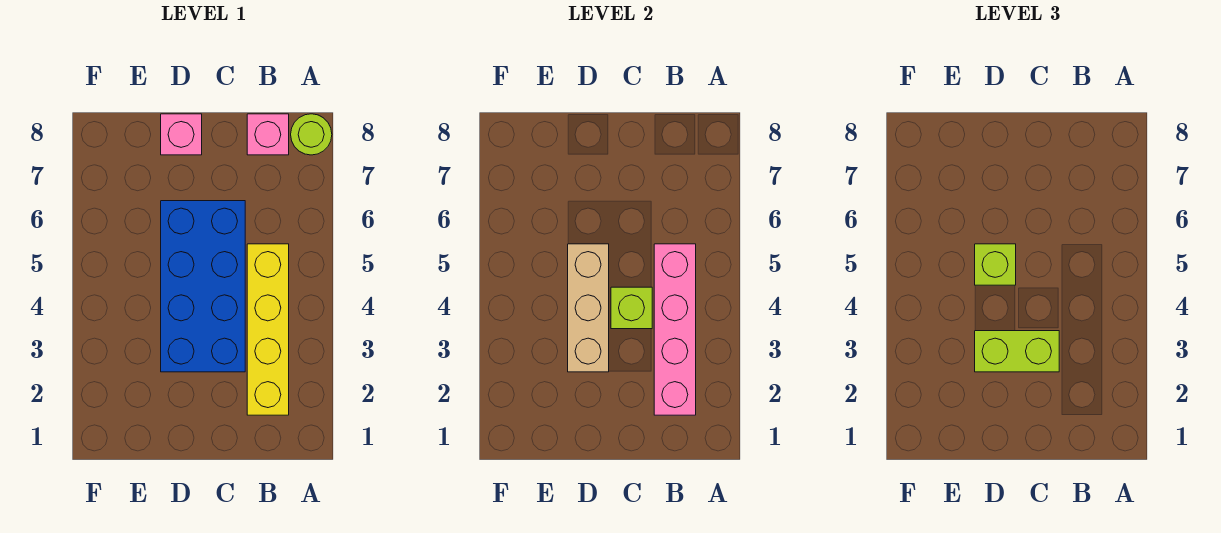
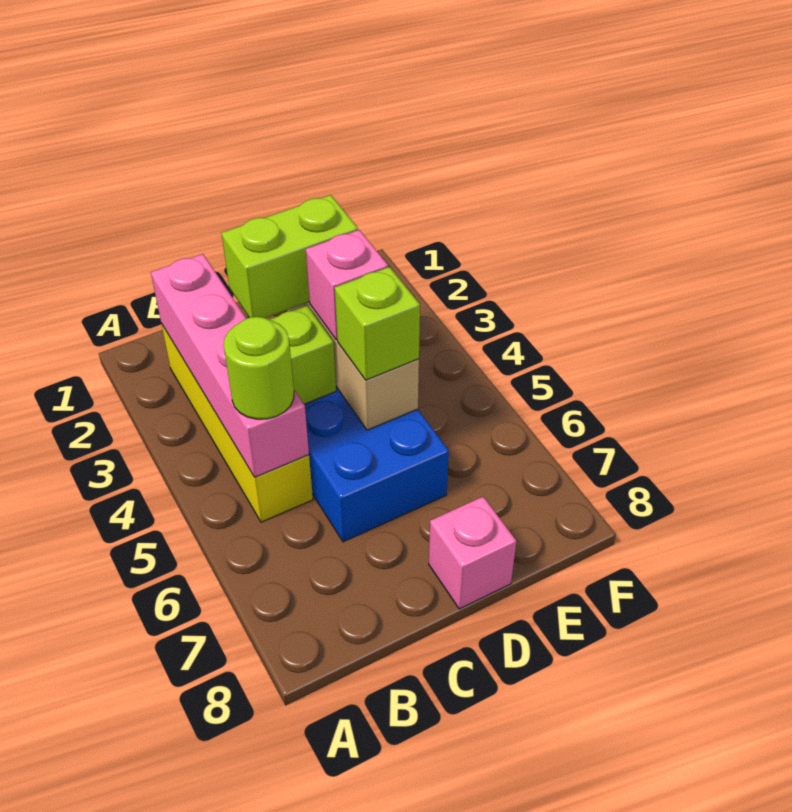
lime round brick A8 level 1 -> lime round brick B5 level 3
pink brick B8 level 1 -> pink brick D4 level 3

